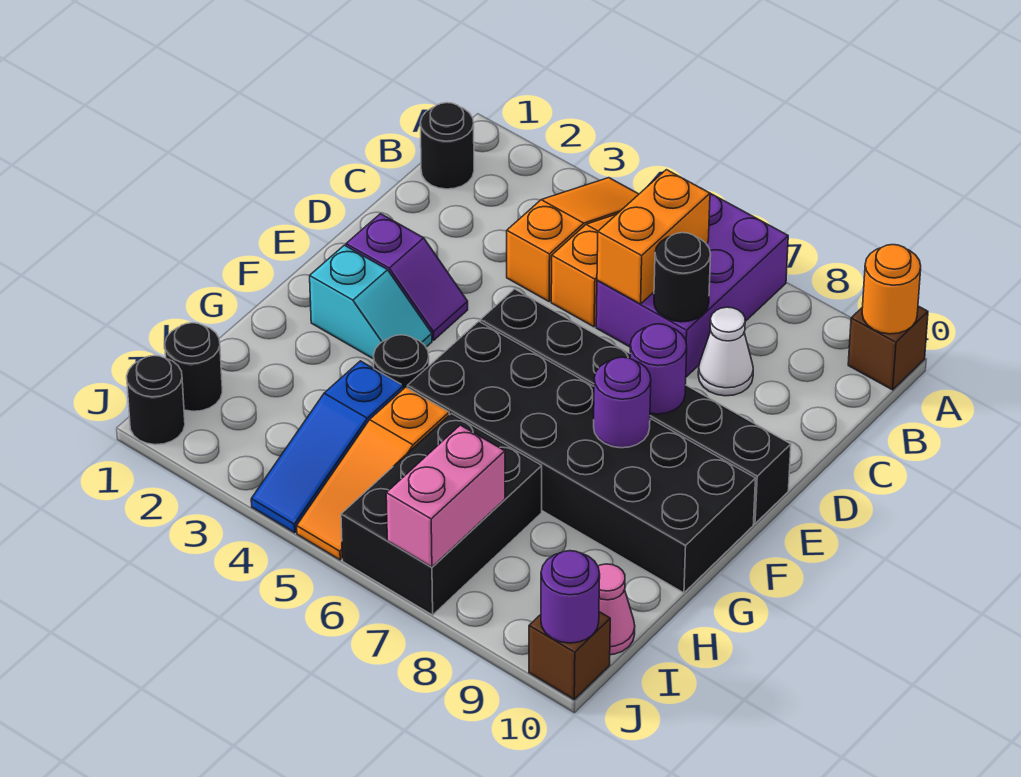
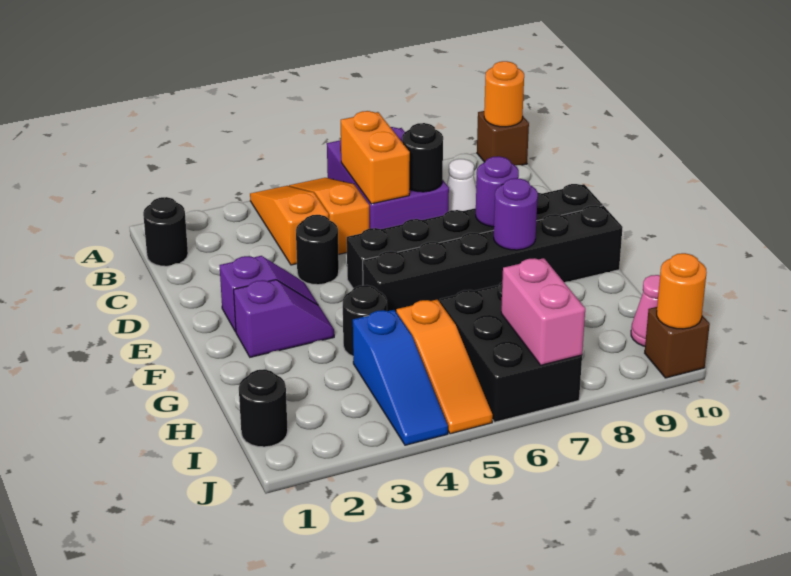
cyan slope F2:F3 level 1 top 2 -> purple slope F2:F3 level 1 top 2
black brick F5:G10 level 1 -> black brick F5:F10 level 1
black round brick J1 level 1 -> black round brick D4 level 1
purple round brick J10 level 2 -> orange round brick J10 level 2

